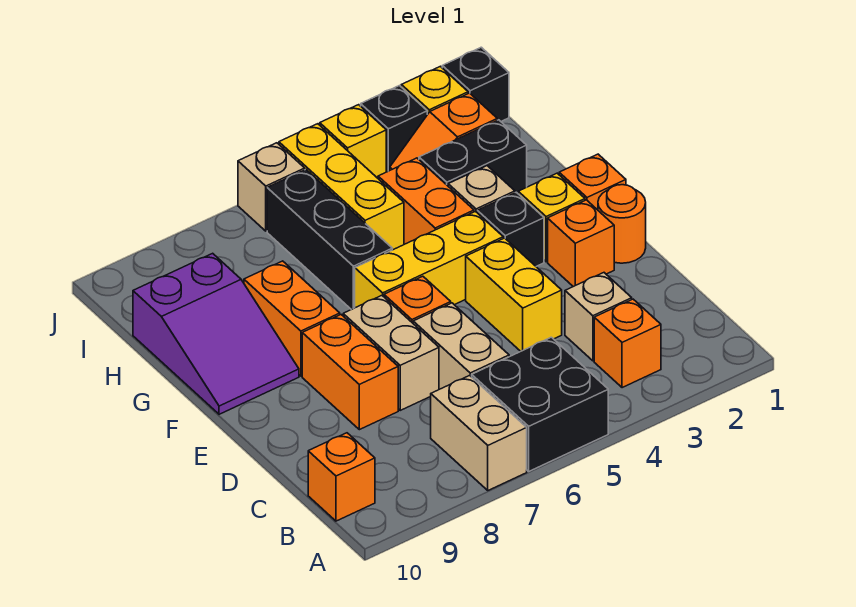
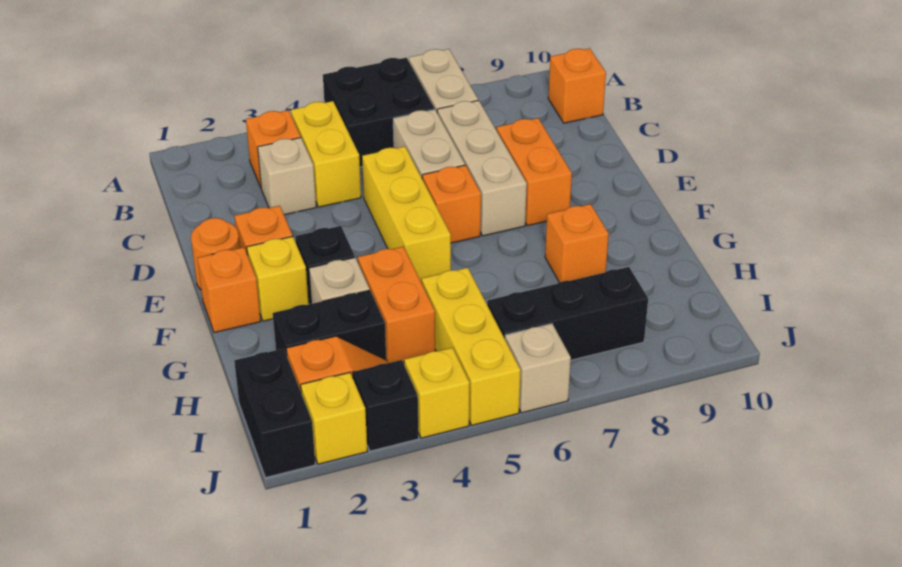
yellow brick D4:E4 level 1 -> yellow brick B4:C4 level 1
tan brick D7:E7 level 1 -> tan brick C7:E7 level 1
yellow brick F4:F6 level 1 -> yellow brick D5:F5 level 1
orange brick F8:G8 level 1 -> orange brick G8 level 1
purple slope F9:H10 level 1 top H -> none
black brick G6:I6 level 1 -> black brick I6:I8 level 1
black brick J1 level 1 -> black brick I1:J1 level 1

